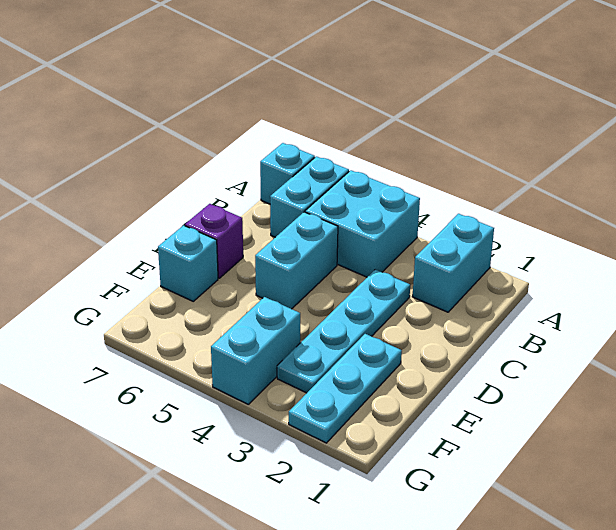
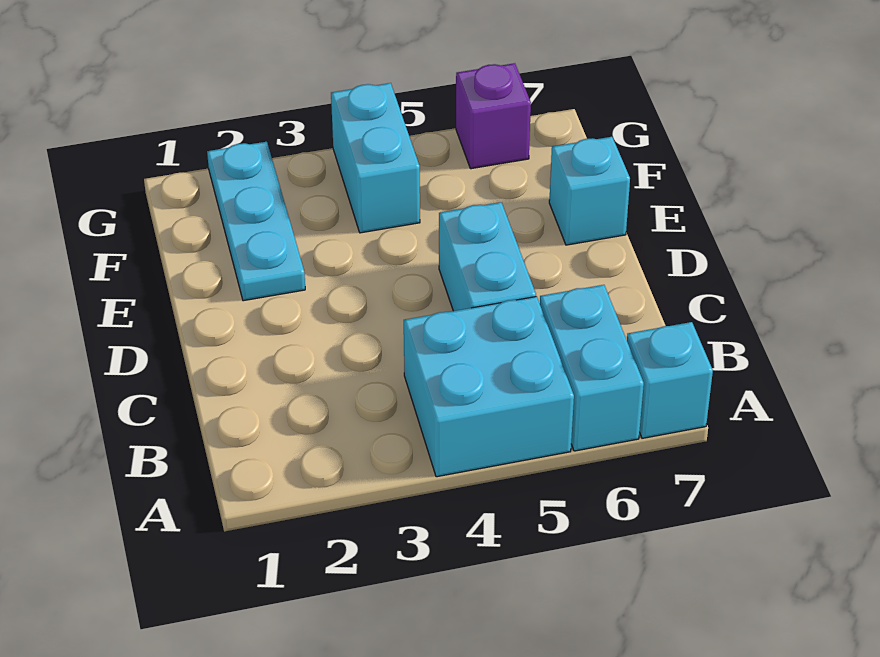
cyan brick A2:B2 level 1 -> none
cyan plate C3:F3 level 1 -> none
purple brick D7 level 1 -> purple brick G6 level 1

